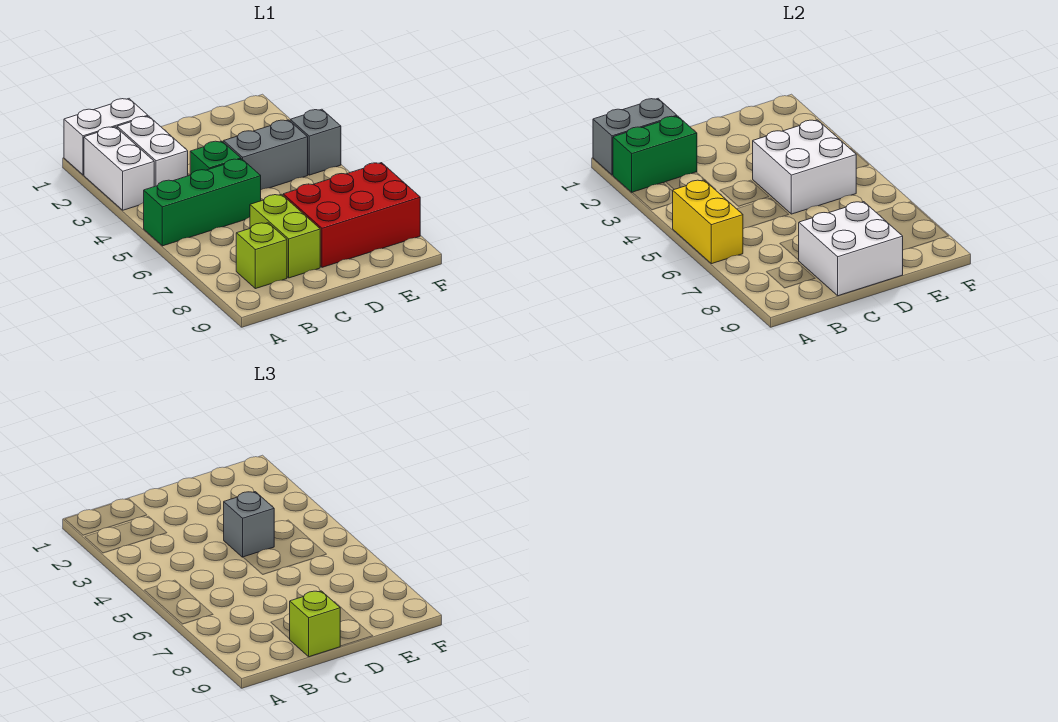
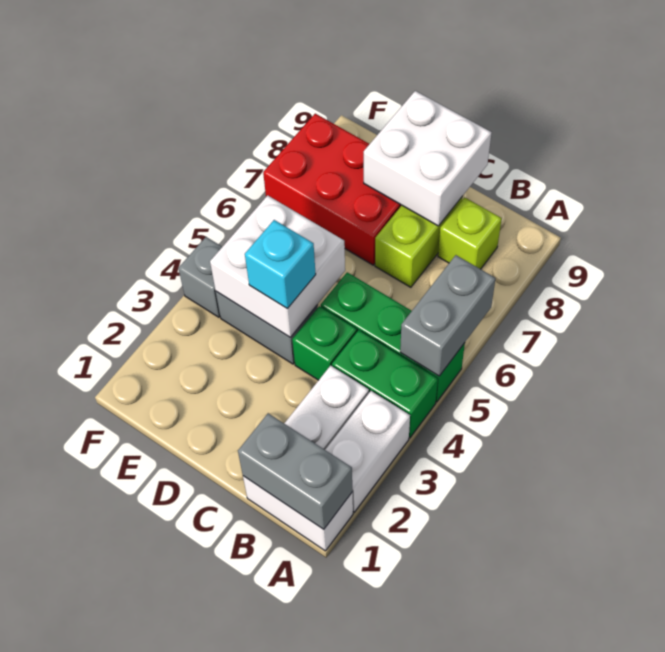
green brick A2:B2 level 2 -> green brick A4:B4 level 1
yellow brick A5:A6 level 2 -> grey brick A5:A6 level 2
lime brick C9 level 3 -> none
grey brick D4 level 3 -> cyan brick D4 level 3

